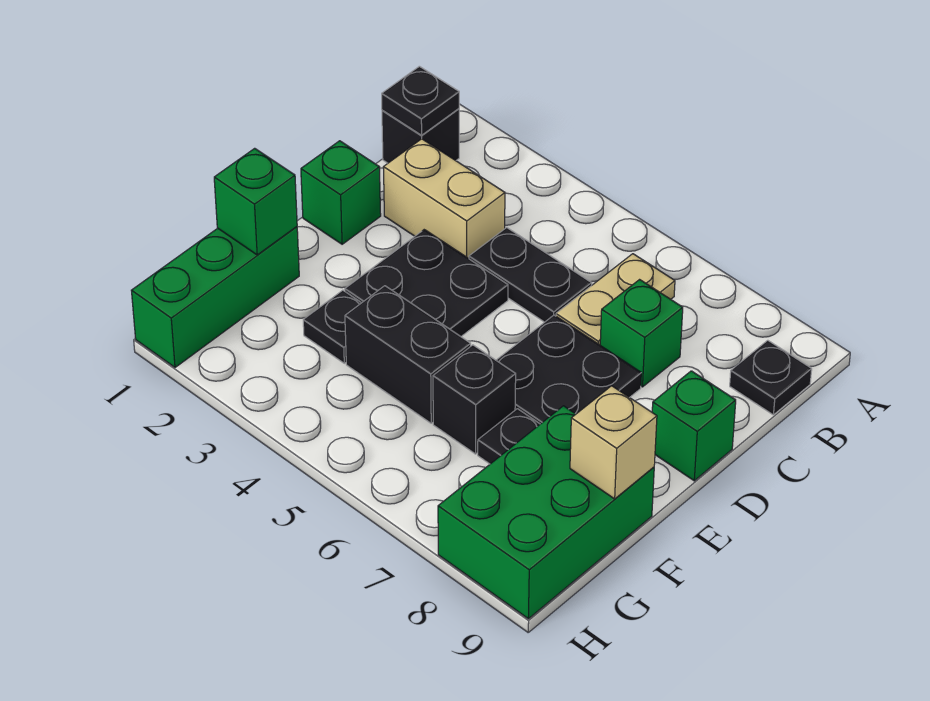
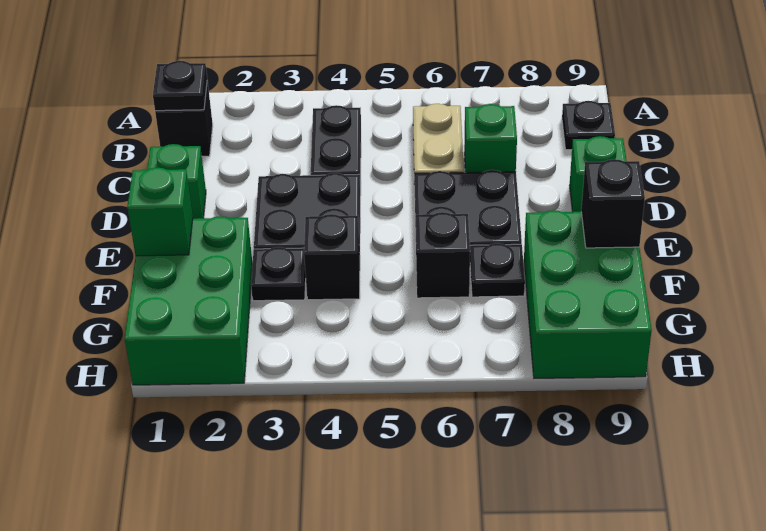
tan brick C2:C3 level 1 -> none
black plate C4:C5 level 1 -> black plate B4:C4 level 1
green brick F1:H1 level 1 -> green brick F1:H2 level 1
black brick F4:F5 level 1 -> black brick F4 level 1
tan brick F9 level 2 -> black brick F9 level 2

